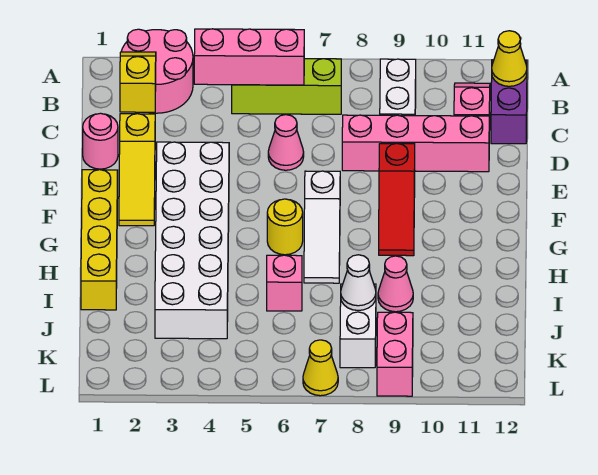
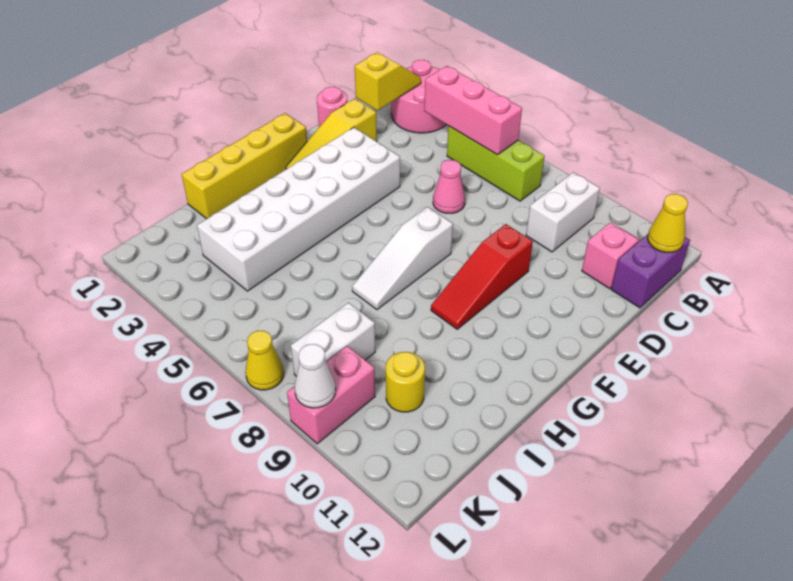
pink brick D8:D11 level 1 -> none
yellow round brick G6 level 1 -> yellow round brick J10 level 1
pink brick I6 level 1 -> none
pink cone I9 level 1 -> none
white cone J8 level 2 -> white cone L9 level 2

